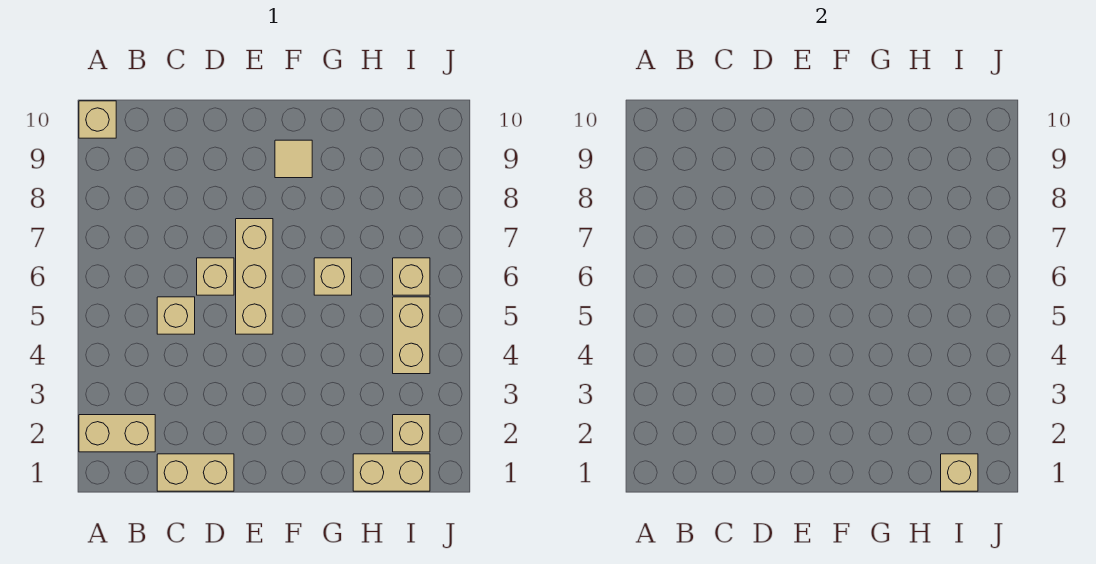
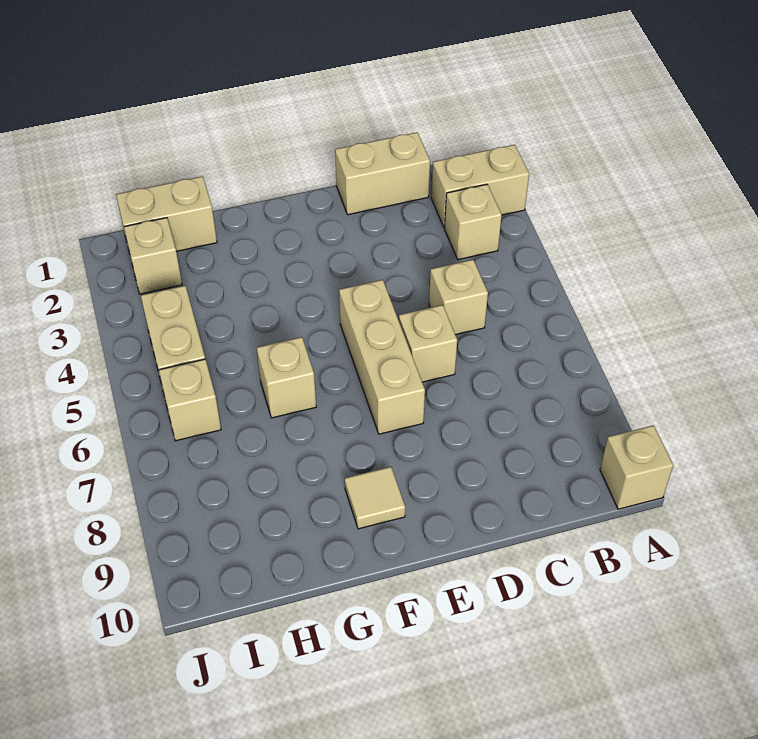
tan brick I1 level 2 -> tan brick B3 level 1

